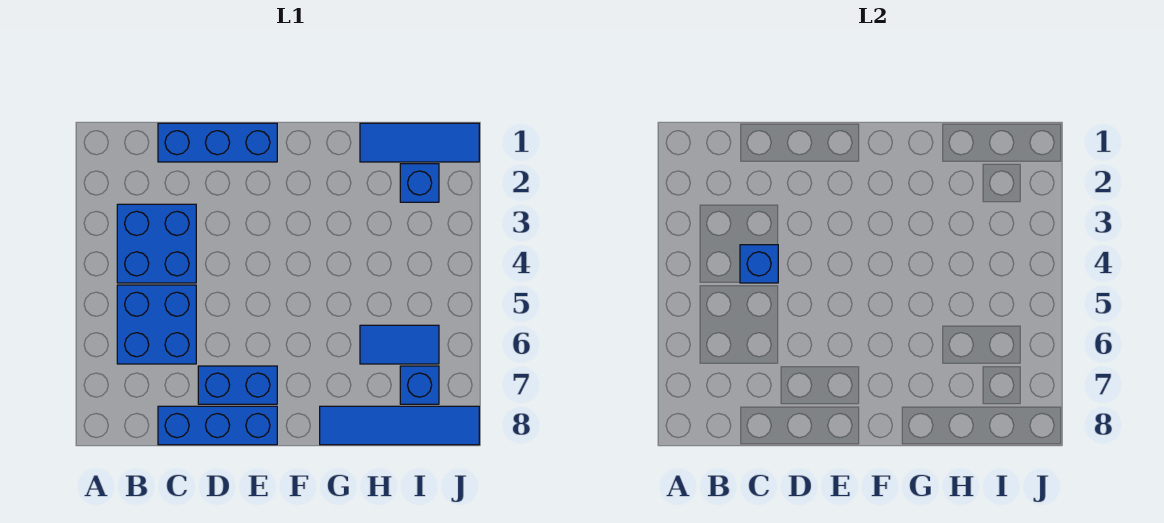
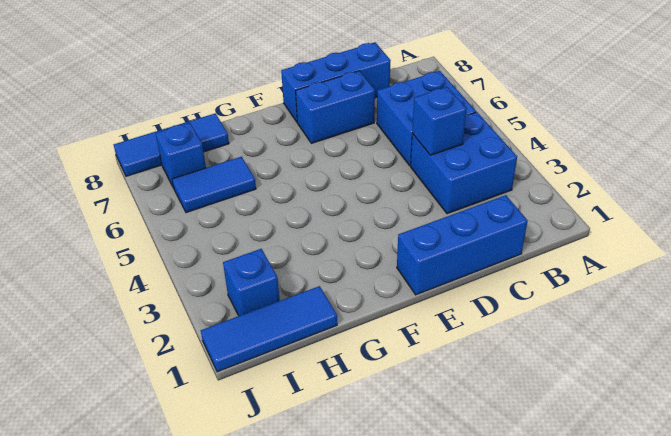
blue tile G8:J8 level 1 -> blue tile H8:J8 level 1

